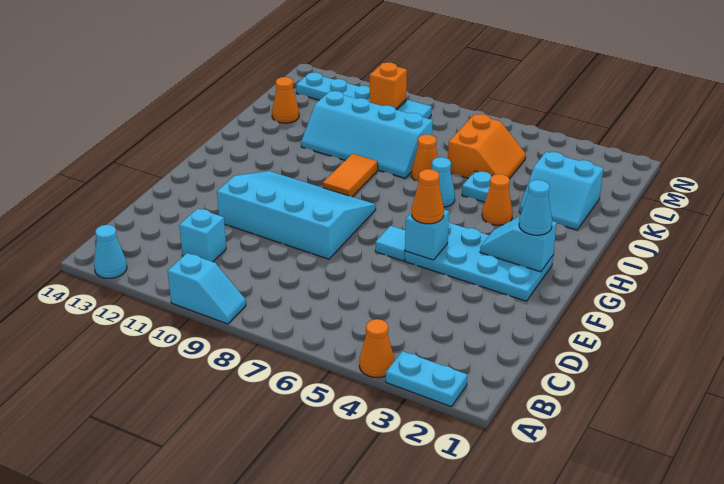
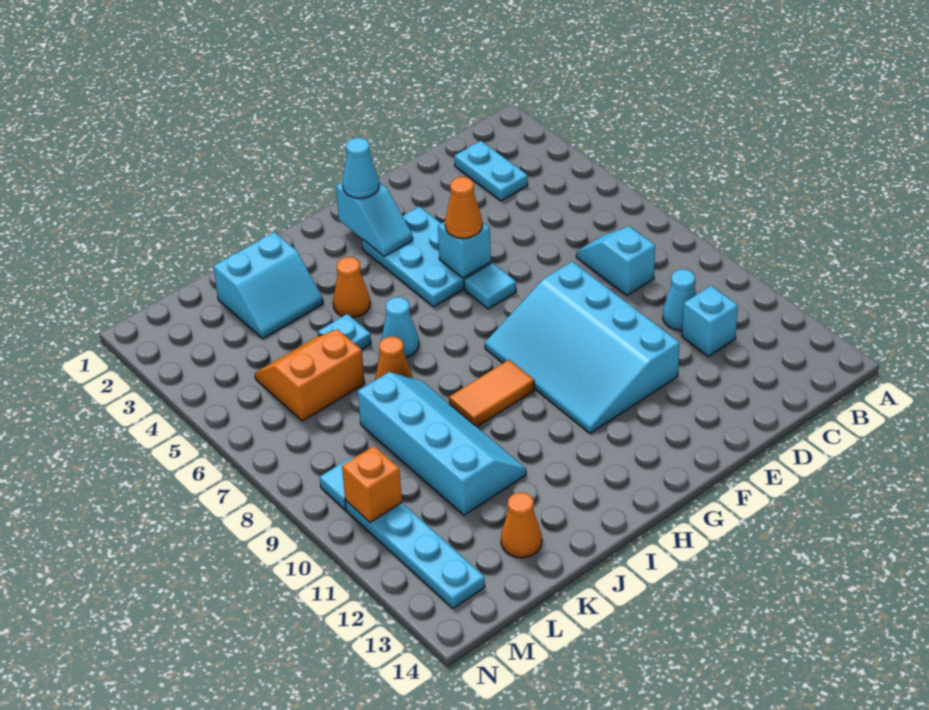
cyan plate A2:A3 level 1 -> cyan plate C2:C3 level 1
orange cone A4 level 1 -> none
cyan slope A9:A10 level 1 top 10 -> cyan slope C7:C8 level 1 top 8
cyan cone A13 level 1 -> cyan cone C10 level 1
cyan plate F2:G5 level 1 -> cyan plate F3:G5 level 1
cyan slope J2:K3 level 1 top K -> cyan slope J2:K3 level 1 top 2

